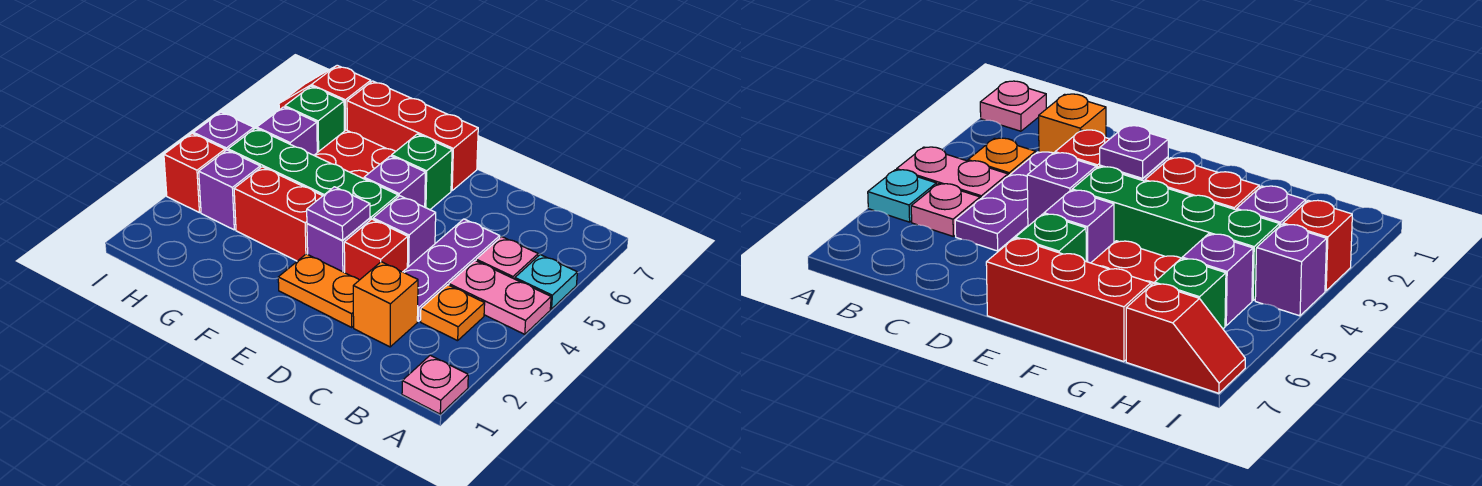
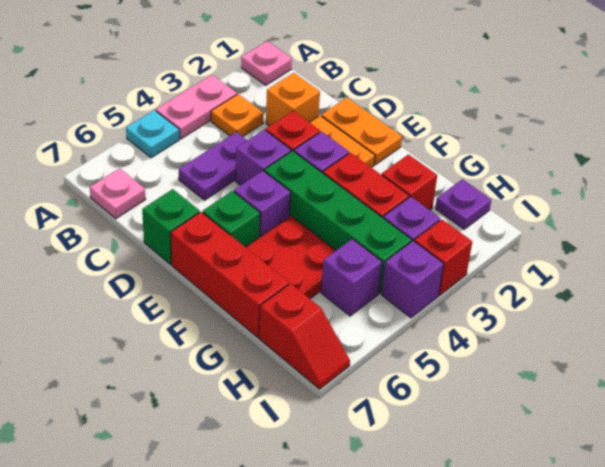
pink plate A4:B4 level 1 -> pink plate A3:A4 level 1
pink plate B5 level 1 -> pink plate B7 level 1
purple plate C3:C5 level 1 -> purple plate C4:C5 level 1
none -> orange plate D1:E1 level 1
purple plate E3 level 2 -> purple plate H1 level 1
none -> red brick G2 level 1
green brick H6 level 1 -> green brick D7 level 1

